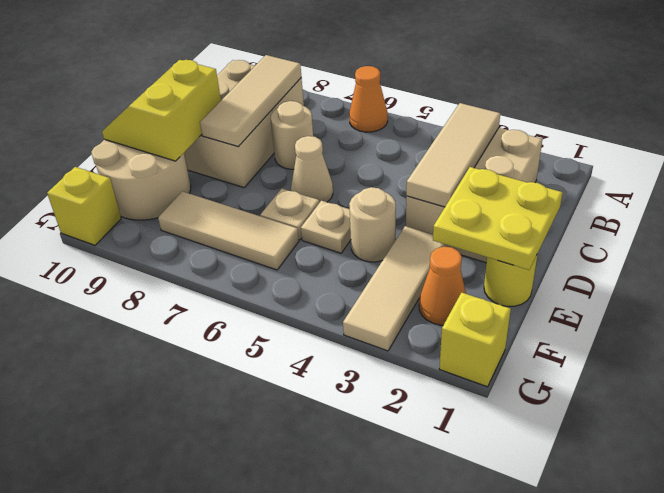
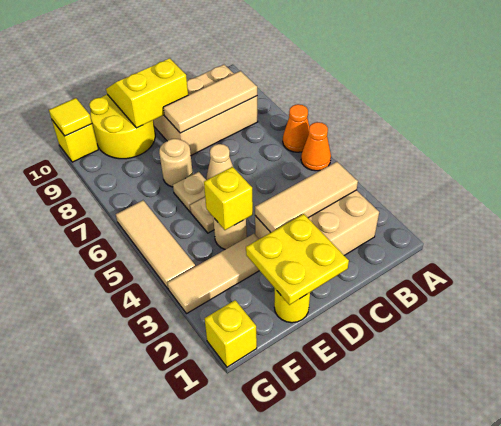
tan round brick C7 level 1 -> tan round brick E7 level 1
none -> yellow brick E4 level 2
tan round brick E9:F10 level 1 -> yellow round brick E9:F10 level 1
orange cone F2 level 1 -> orange cone A5 level 1
tan tile F6:F8 level 1 -> tan tile G4:G6 level 1
none -> yellow tile G10 level 2

